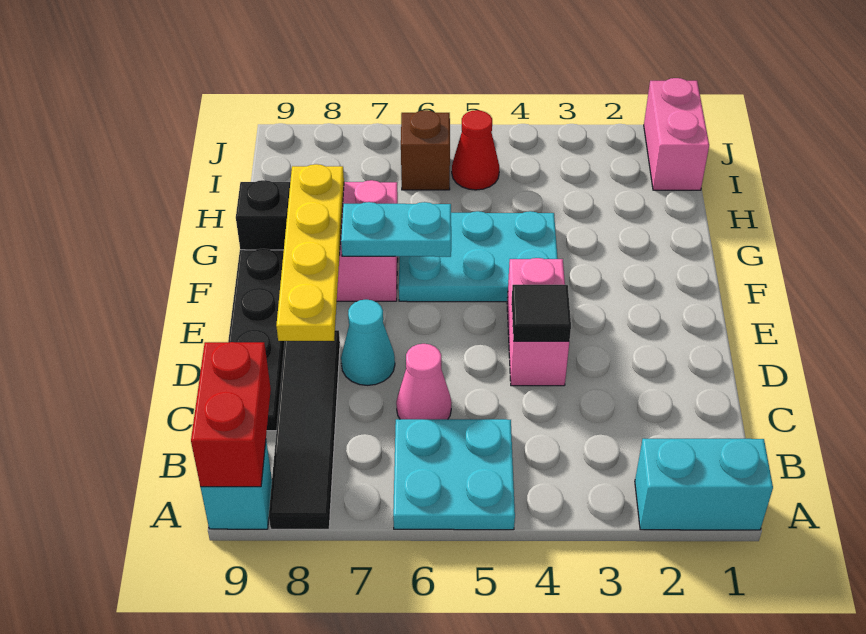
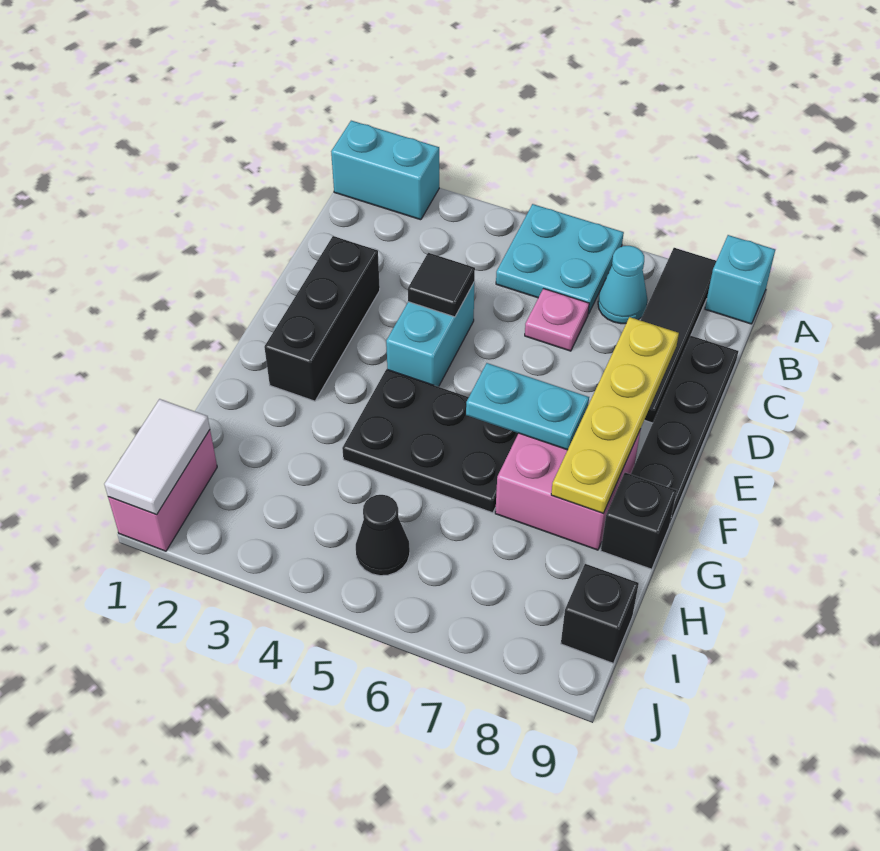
red brick A9:B9 level 2 -> none
pink cone C6 level 1 -> pink plate C6 level 1
none -> black brick D2:F2 level 1
pink brick D4:E4 level 1 -> cyan brick D4:E4 level 1
cyan cone D7 level 1 -> cyan cone B7 level 1
cyan plate F4:G6 level 1 -> black plate F4:G6 level 1
none -> white tile I1:J1 level 2
red cone I5 level 1 -> black cone I5 level 1
brown brick I6 level 1 -> none
none -> black brick I9 level 1

